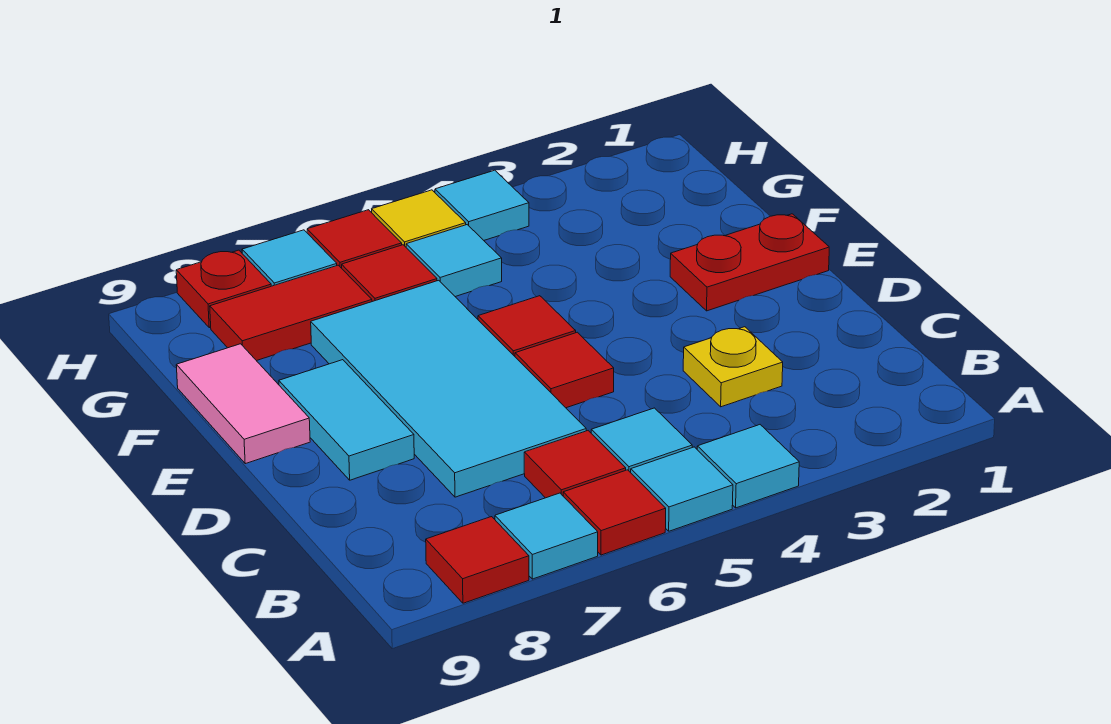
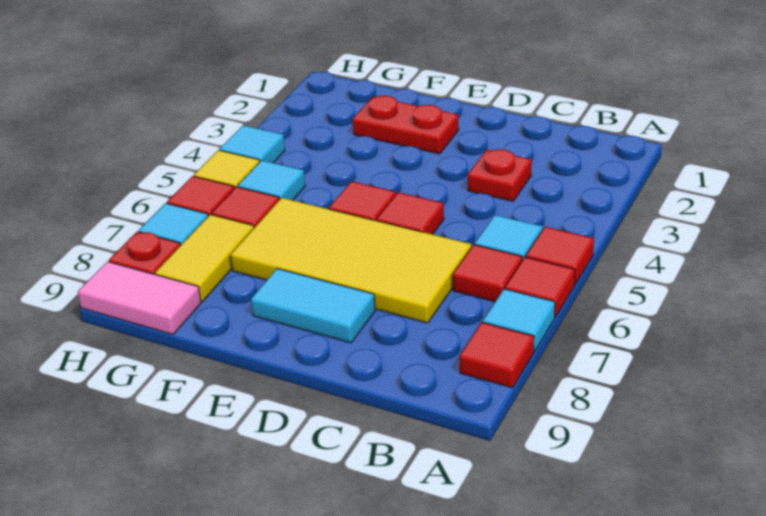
cyan tile A4 level 1 -> none
cyan tile A5 level 1 -> red tile A5 level 1
yellow plate C3 level 1 -> red plate C3 level 1
cyan tile C6:F7 level 1 -> yellow tile C6:F7 level 1
red plate E1:E2 level 1 -> red plate E2:F2 level 1
pink tile E9:F9 level 1 -> pink tile G9:H9 level 1
red tile G7:G8 level 1 -> yellow tile G7:G8 level 1

